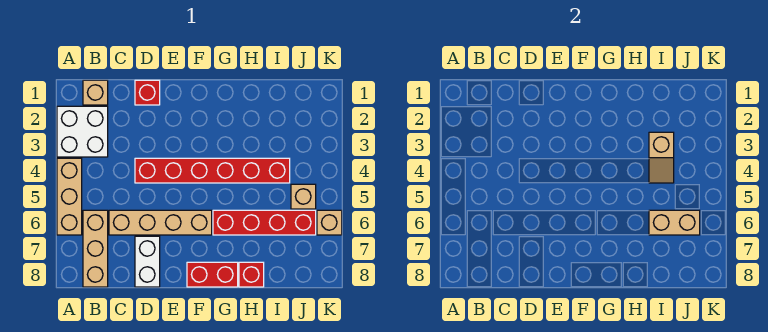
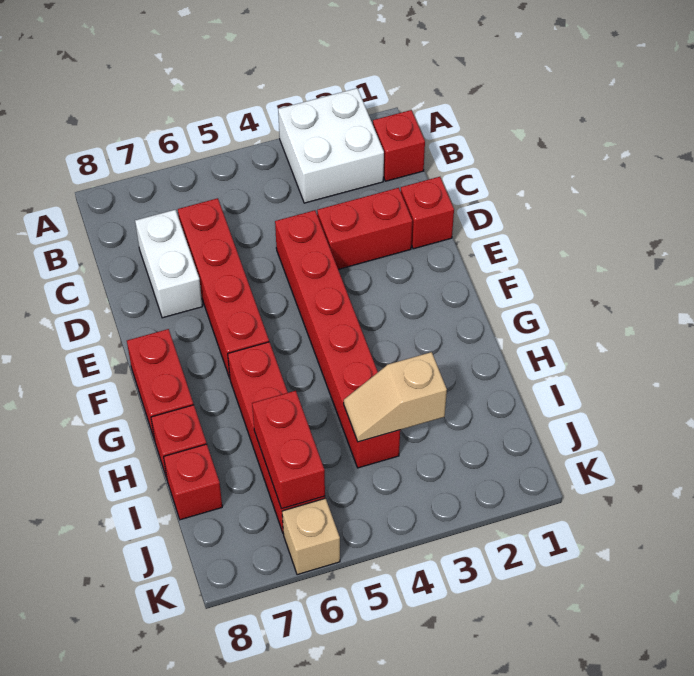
tan brick A4:A6 level 1 -> none
tan brick B1 level 1 -> red brick B1 level 1
tan brick B6:B8 level 1 -> none
tan brick C6:F6 level 1 -> red brick C6:F6 level 1
none -> red brick D2:D3 level 1
white brick D7:D8 level 1 -> white brick C7:D7 level 1
tan brick I6:J6 level 2 -> red brick I6:J6 level 2
none -> red brick I8 level 1
tan brick J5 level 1 -> none

